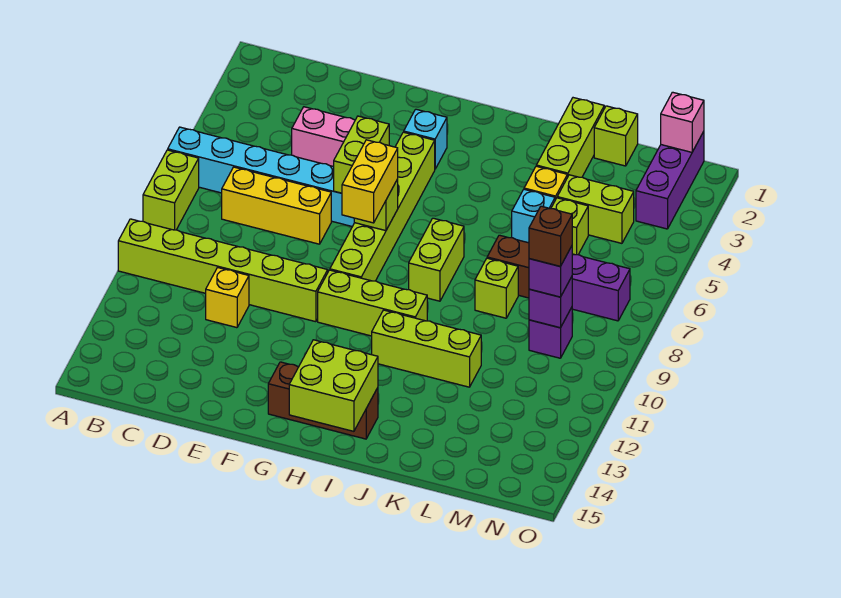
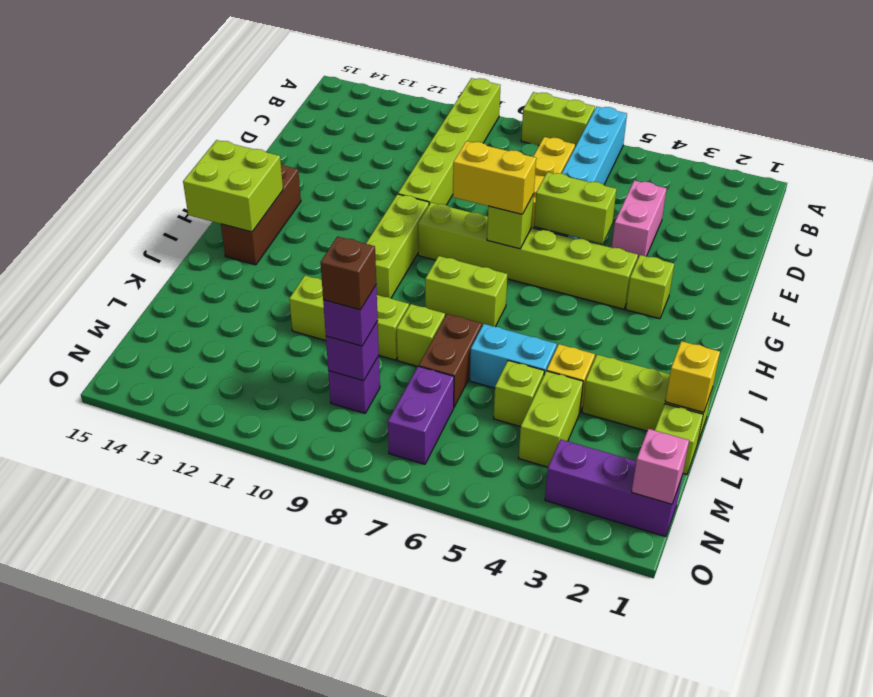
yellow brick D11 level 1 -> yellow brick K1 level 2
cyan brick G3 level 1 -> lime brick G3 level 1
lime brick I11:K11 level 1 -> lime brick K9:K11 level 1
cyan brick K5 level 1 -> cyan brick K5:K6 level 1

